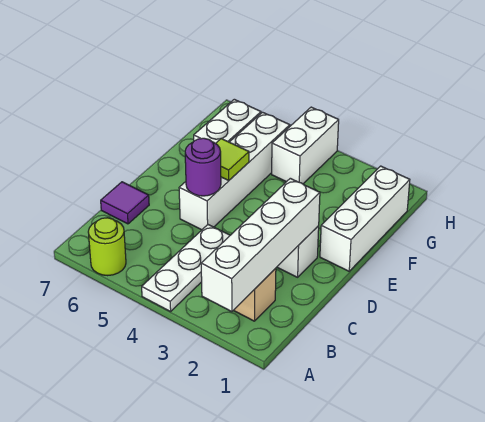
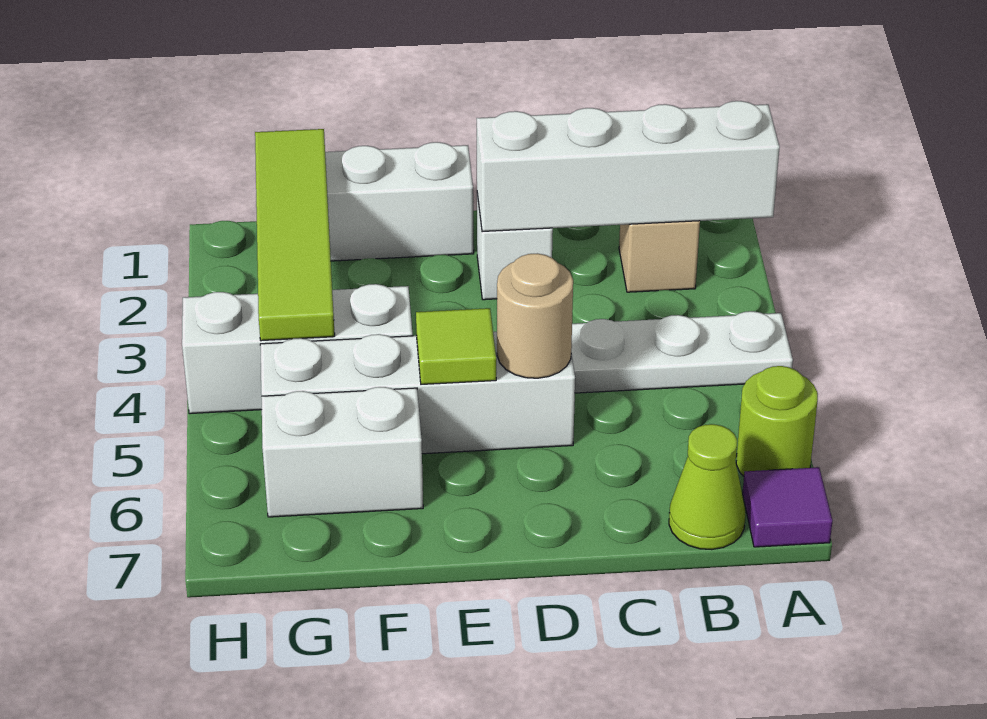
none -> lime cone B7 level 1
purple tile C7 level 1 -> purple tile A7 level 1
purple round brick D5 level 2 -> tan round brick D5 level 2
none -> lime tile G1:G4 level 2
white brick G4:H4 level 1 -> white brick F4:H4 level 1

